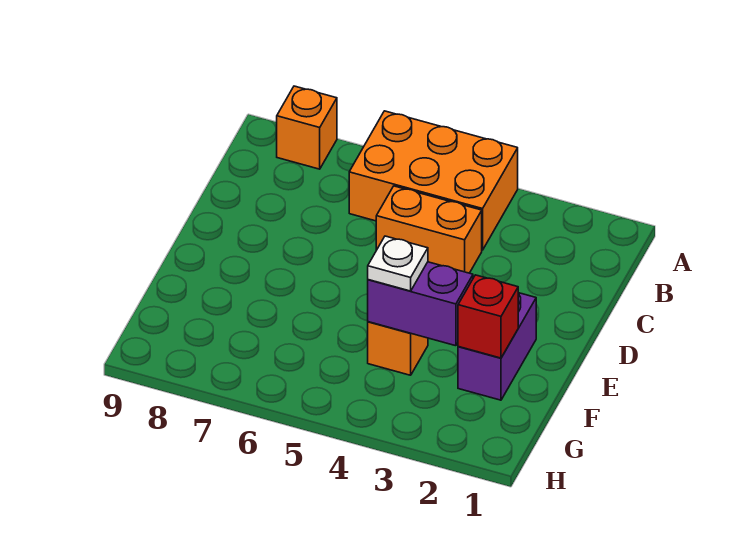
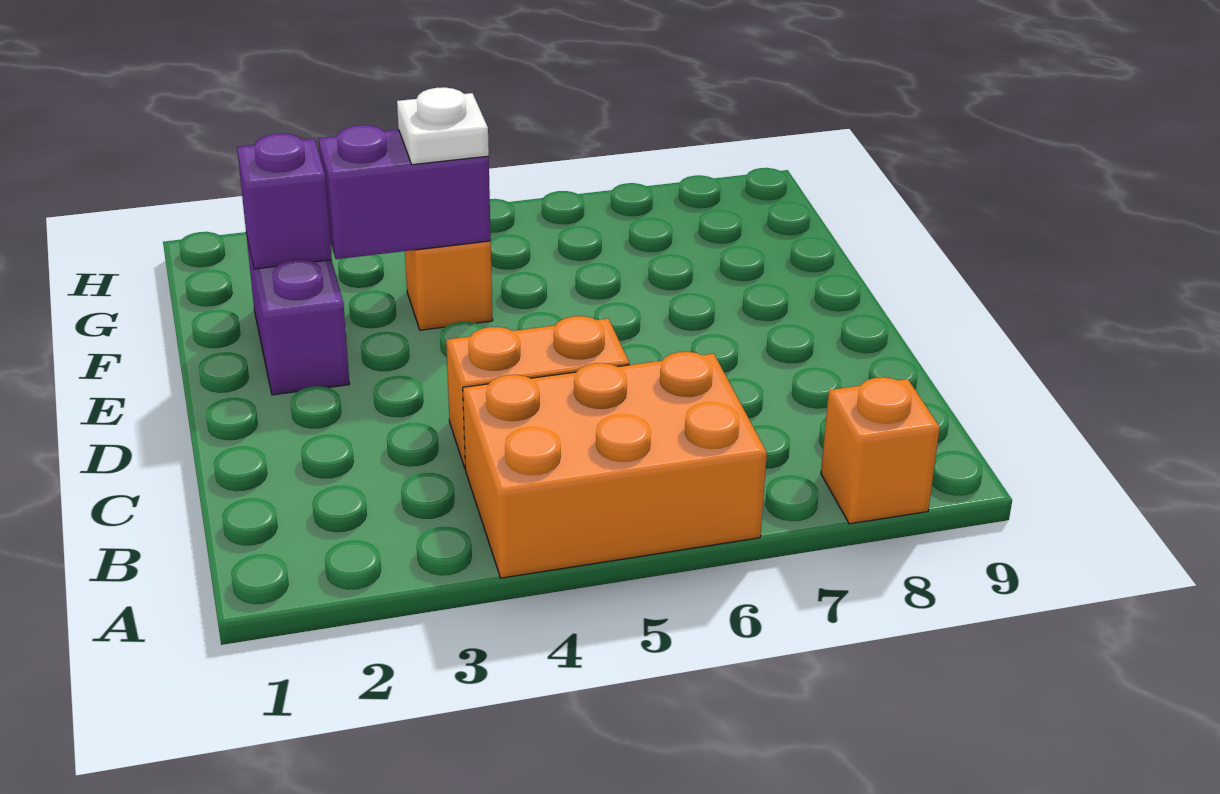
red brick F2 level 2 -> purple brick F2 level 2

